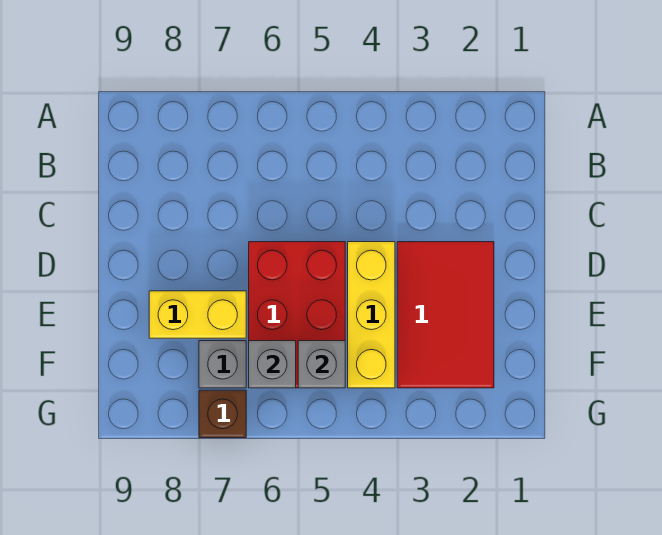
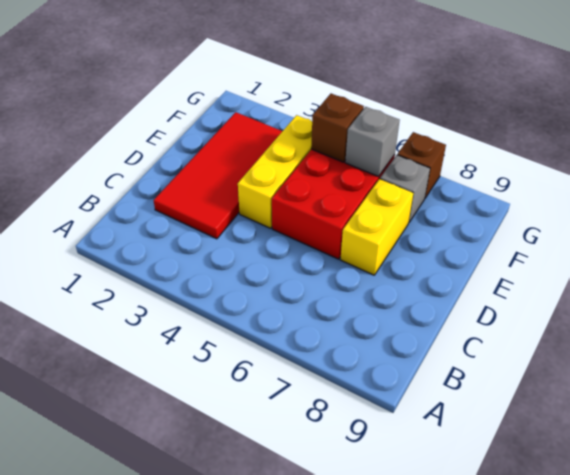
red tile D2:F3 level 1 -> red tile C2:F3 level 1
yellow brick E7:E8 level 1 -> yellow brick D7:E7 level 1
grey brick F5 level 2 -> brown brick F5 level 2

